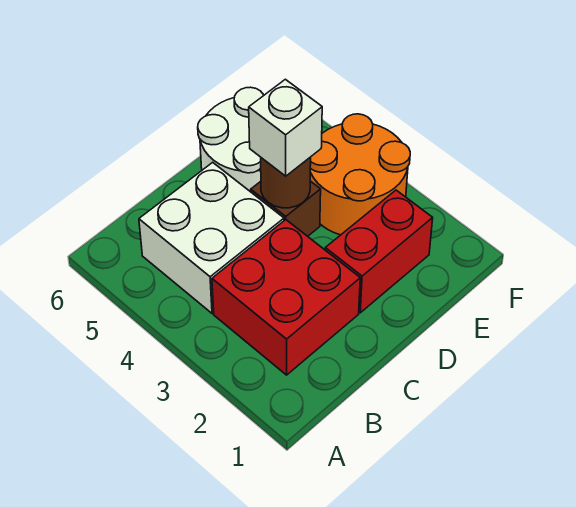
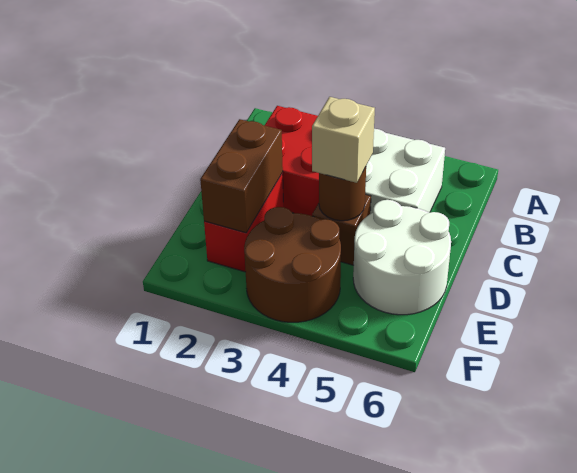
none -> brown brick D2:E2 level 2
white brick D4 level 3 -> tan brick D4 level 3
orange round brick E3:F4 level 1 -> brown round brick E3:F4 level 1

